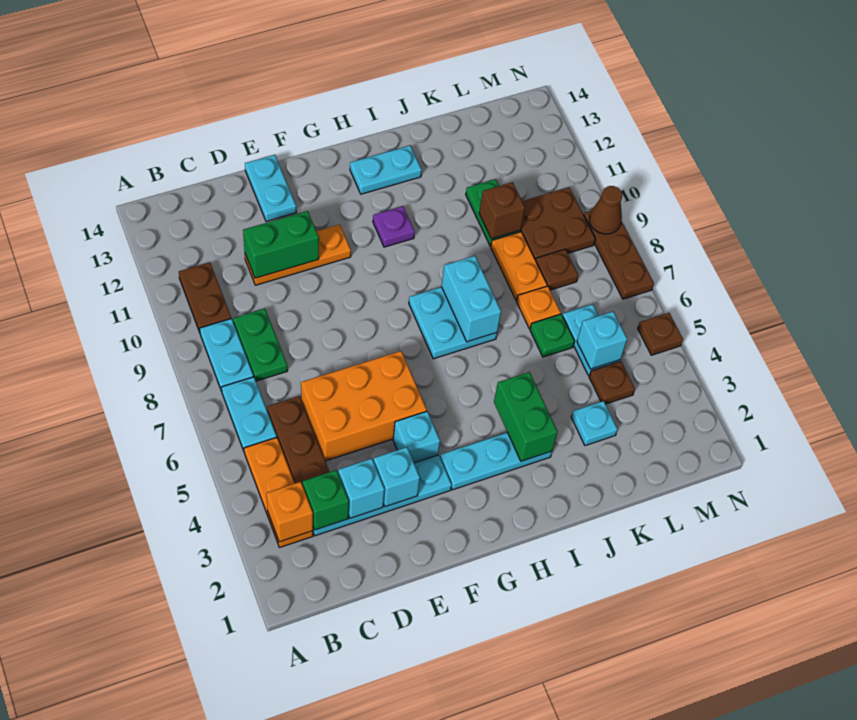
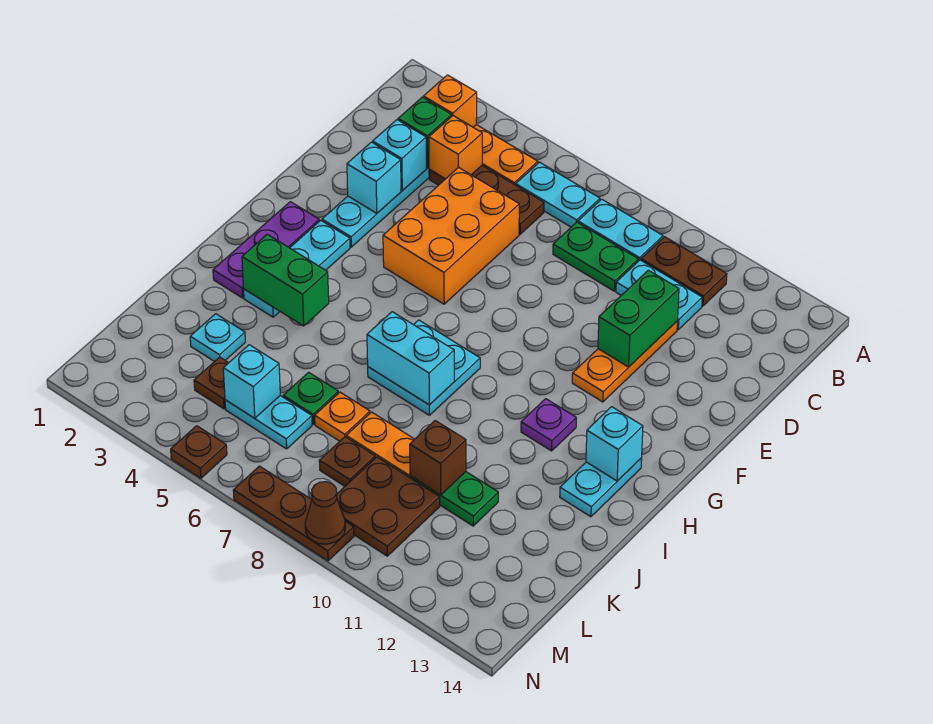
none -> orange brick C4 level 2
cyan plate E13:E14 level 1 -> cyan plate C10:C11 level 1
cyan brick F4 level 1 -> cyan brick H13 level 2
none -> purple plate G2:I2 level 1

